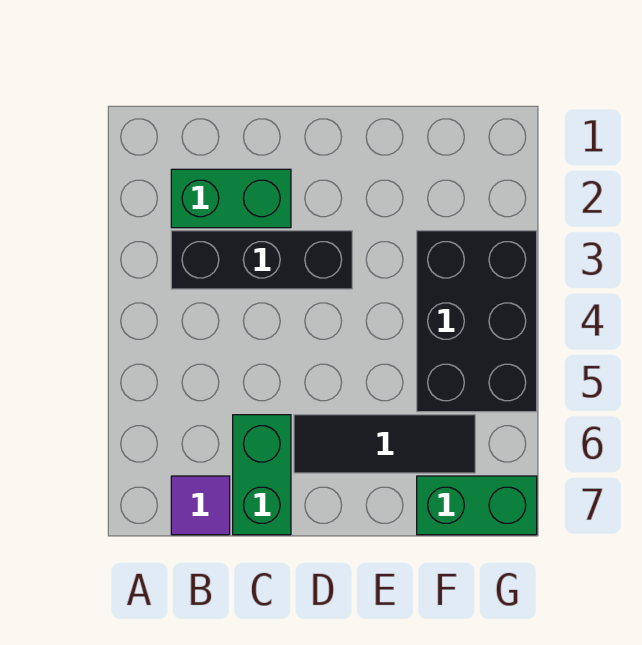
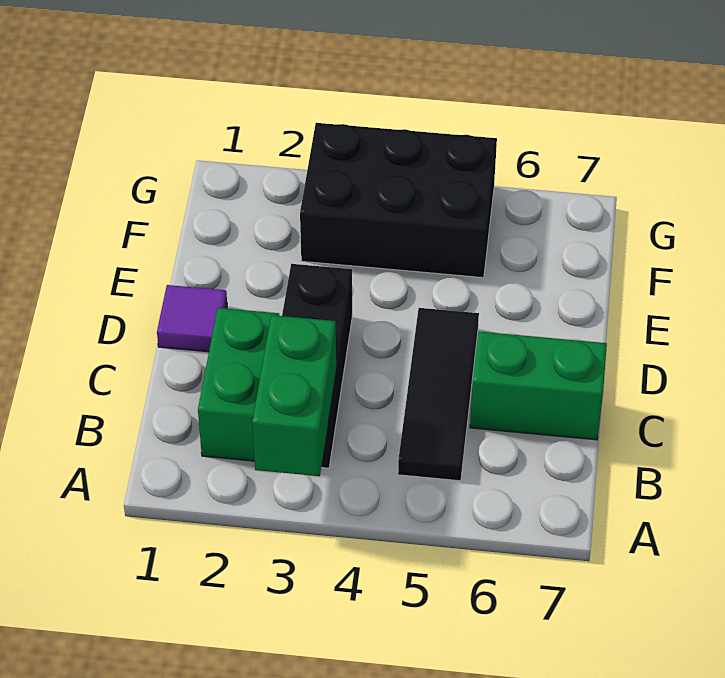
purple tile B7 level 1 -> purple tile D1 level 1
black tile D6:F6 level 1 -> black tile B5:D5 level 1
green brick F7:G7 level 1 -> green brick A3:B3 level 2

